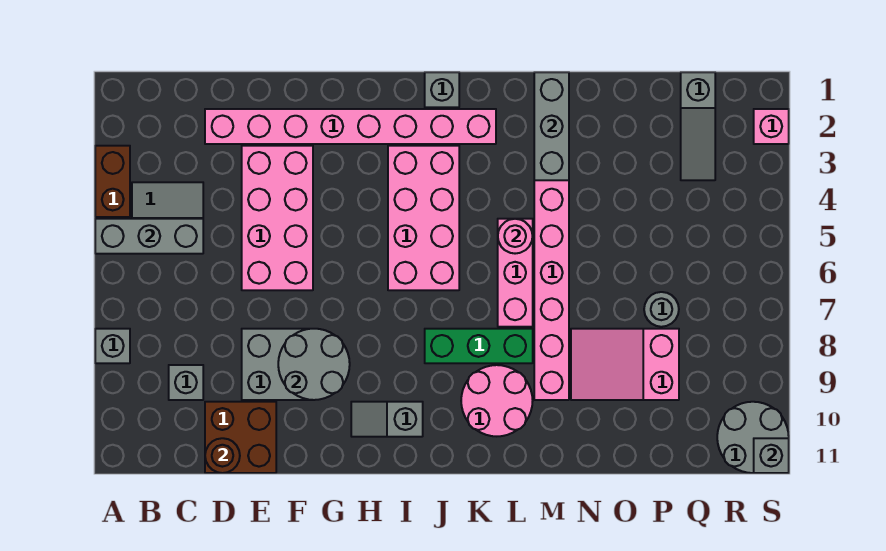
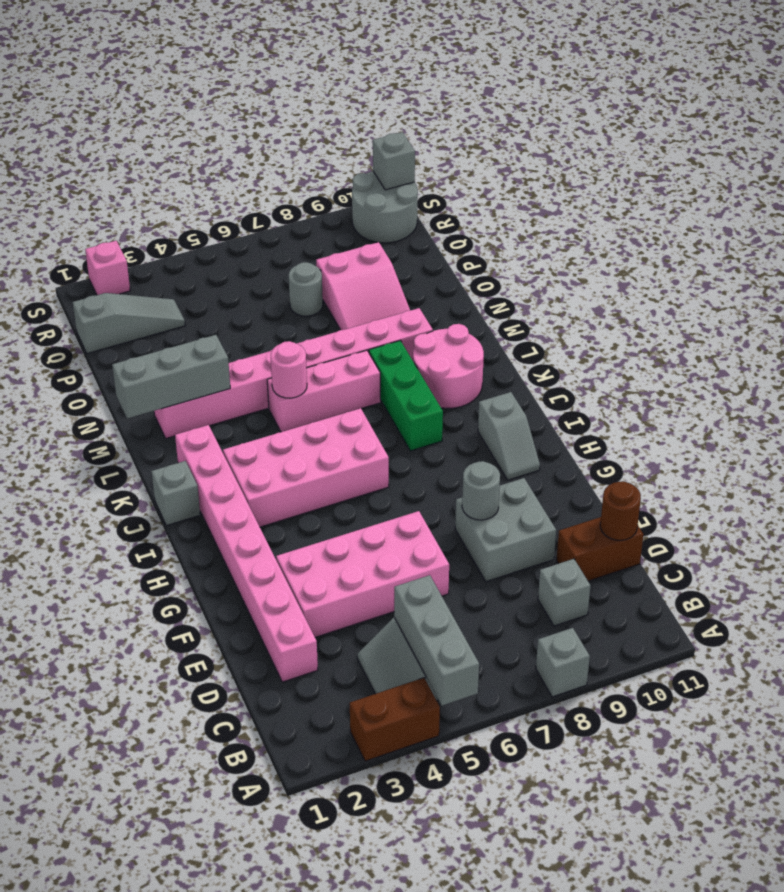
brown brick D10:E11 level 1 -> brown brick D10:D11 level 1
grey round brick F8:G9 level 2 -> grey round brick F8 level 2

